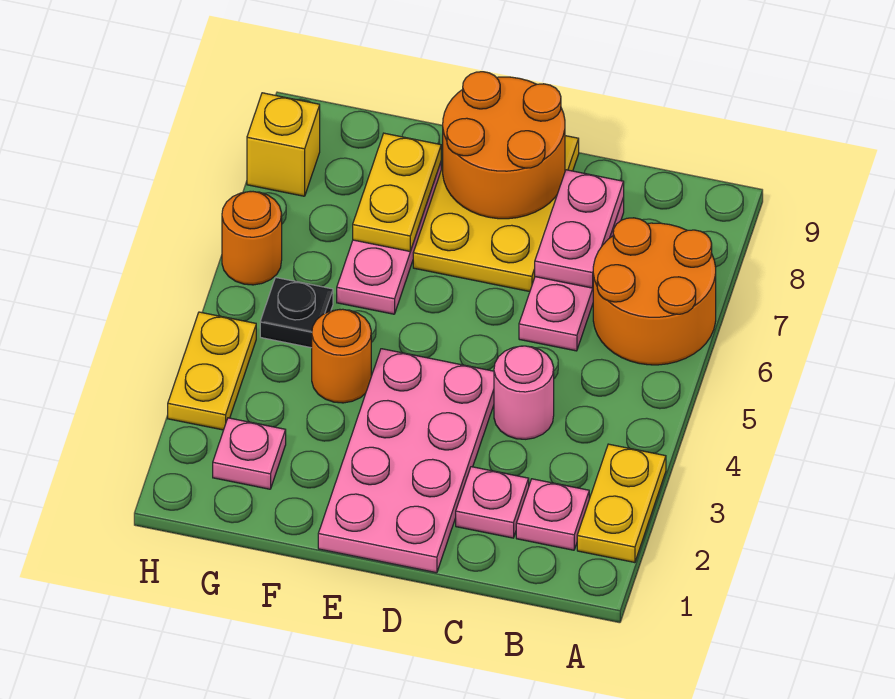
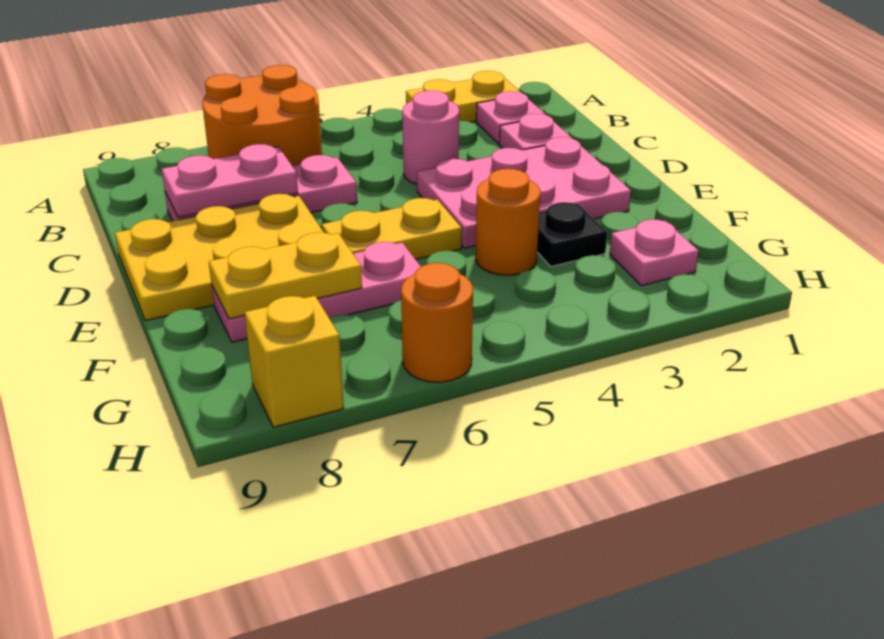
pink plate D1:E4 level 1 -> pink plate D2:E4 level 1
orange round brick D8:E9 level 2 -> none
black plate G5 level 1 -> black plate F3 level 1
yellow plate H3:H4 level 1 -> yellow plate E5:E6 level 1

